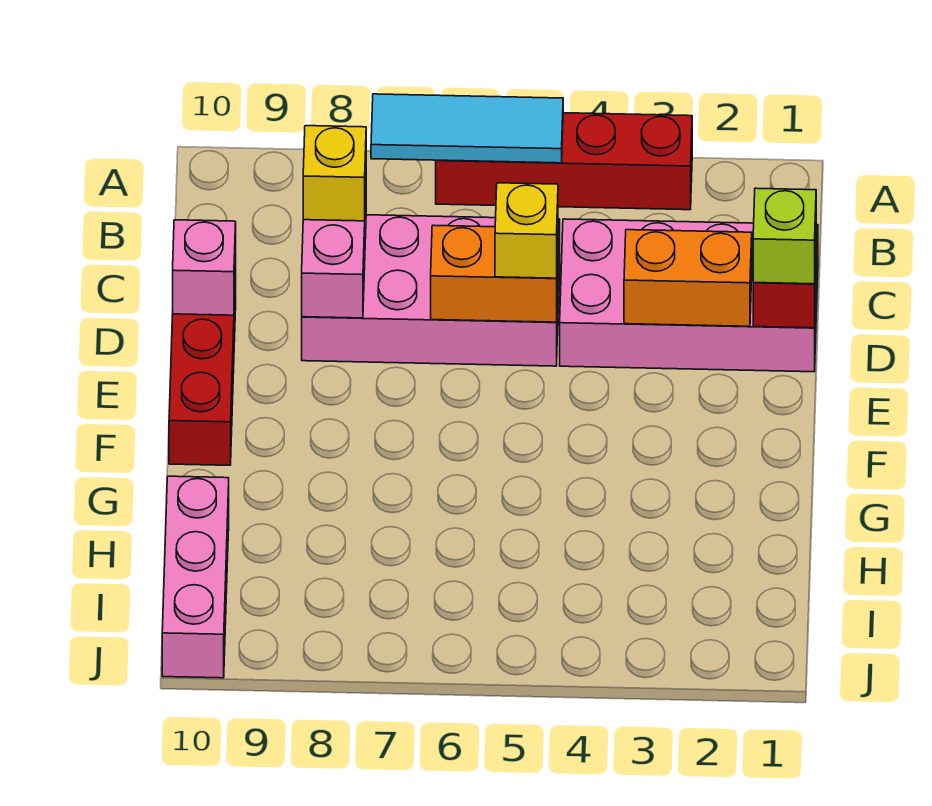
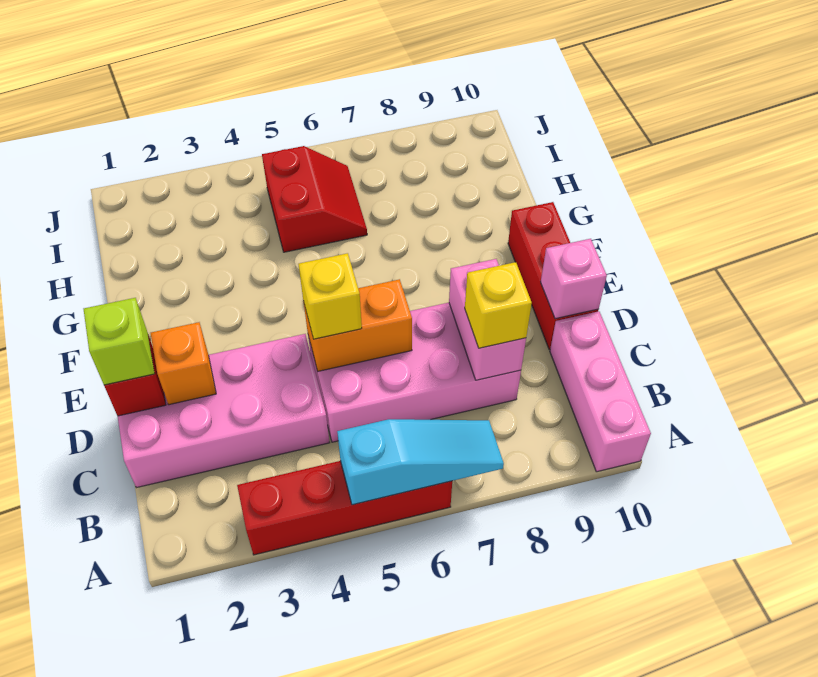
cyan tile A5:A7 level 2 -> cyan slope A5:A7 level 2 top 5
orange brick D2:D3 level 2 -> orange brick D2 level 2
none -> red slope H5:I6 level 1 top 5
pink brick H10:J10 level 1 -> pink brick A10:C10 level 1

